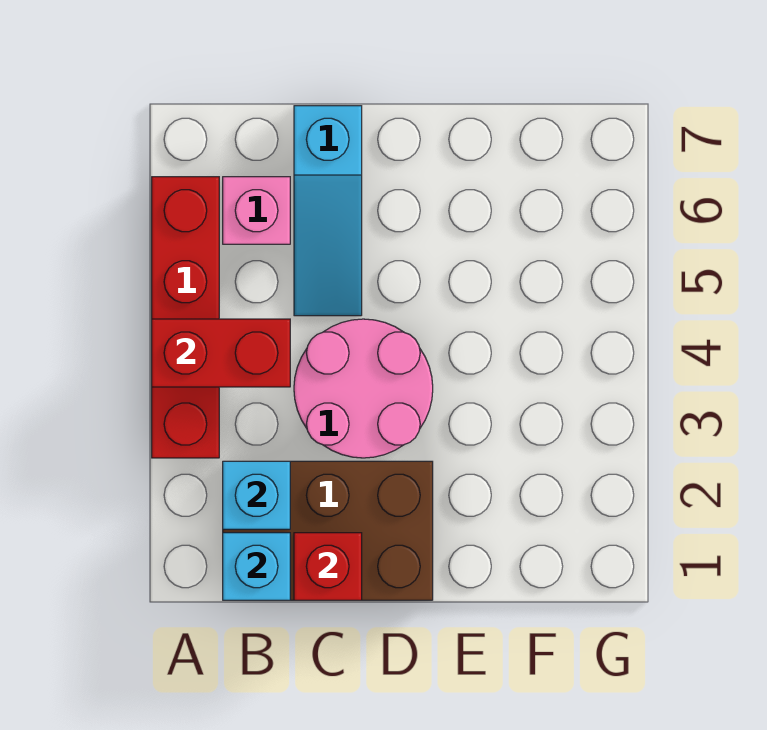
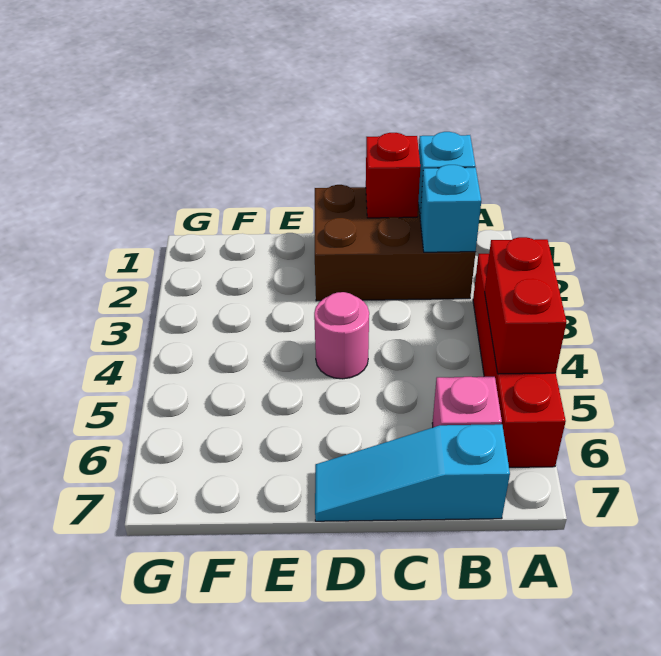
red brick A4:B4 level 2 -> red brick A4:A5 level 2
pink round brick C3:D4 level 1 -> pink round brick D4 level 1
cyan slope C5:C7 level 1 top 7 -> cyan slope B7:D7 level 1 top B

